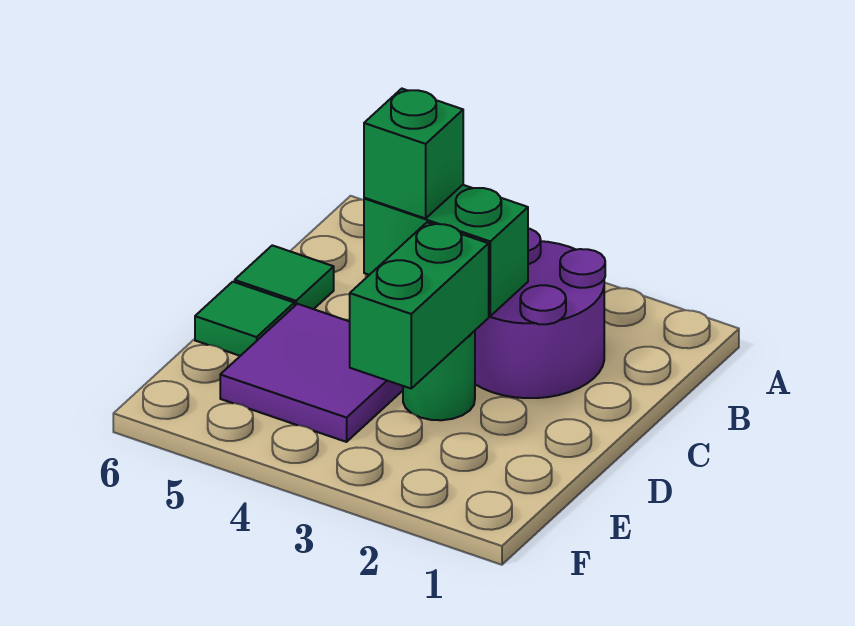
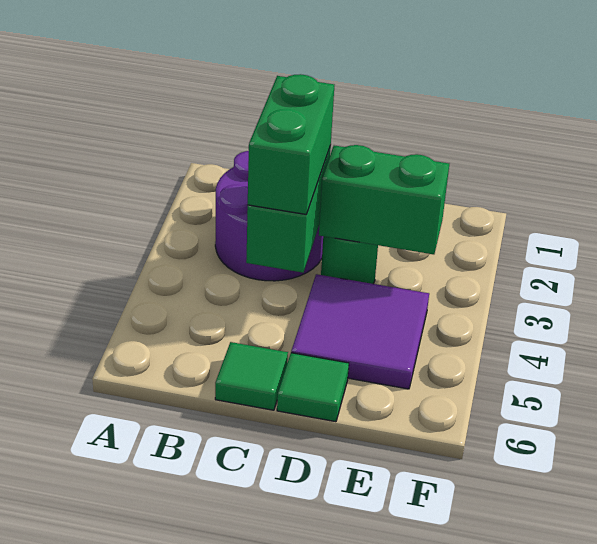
green brick C4 level 3 -> green brick C3:C4 level 3

